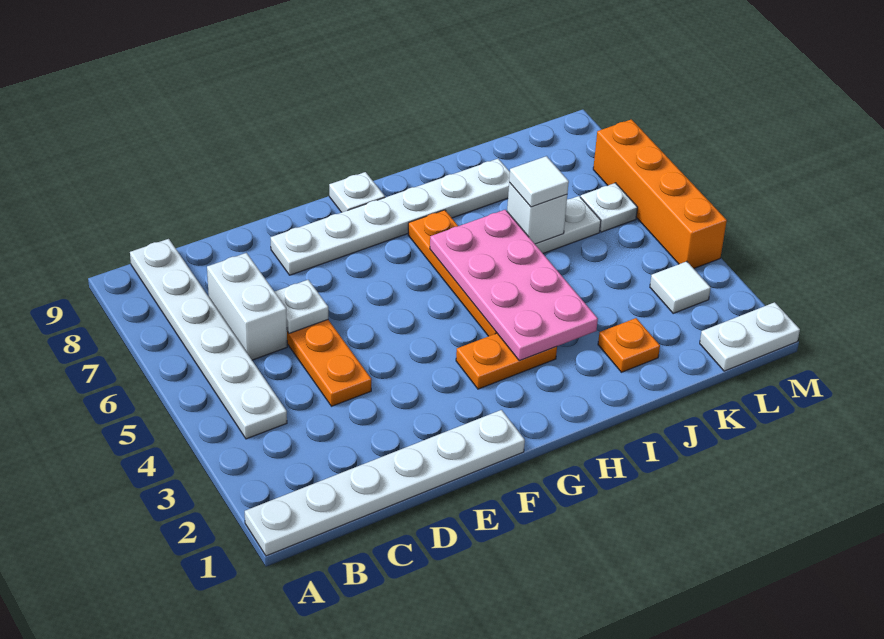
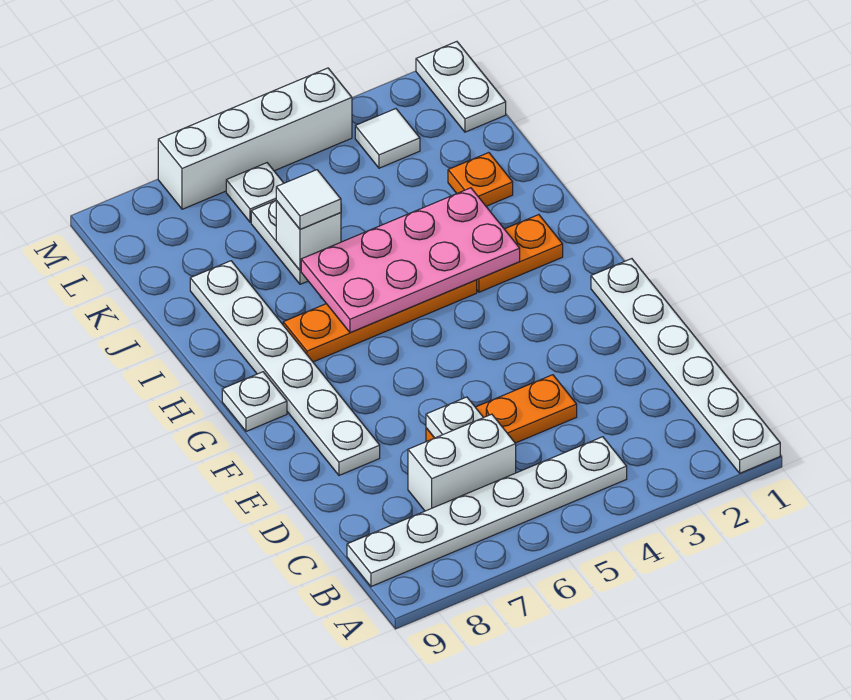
orange plate G3:H3 level 1 -> orange plate H2:H3 level 1
orange brick M4:M7 level 1 -> white brick M4:M7 level 1

